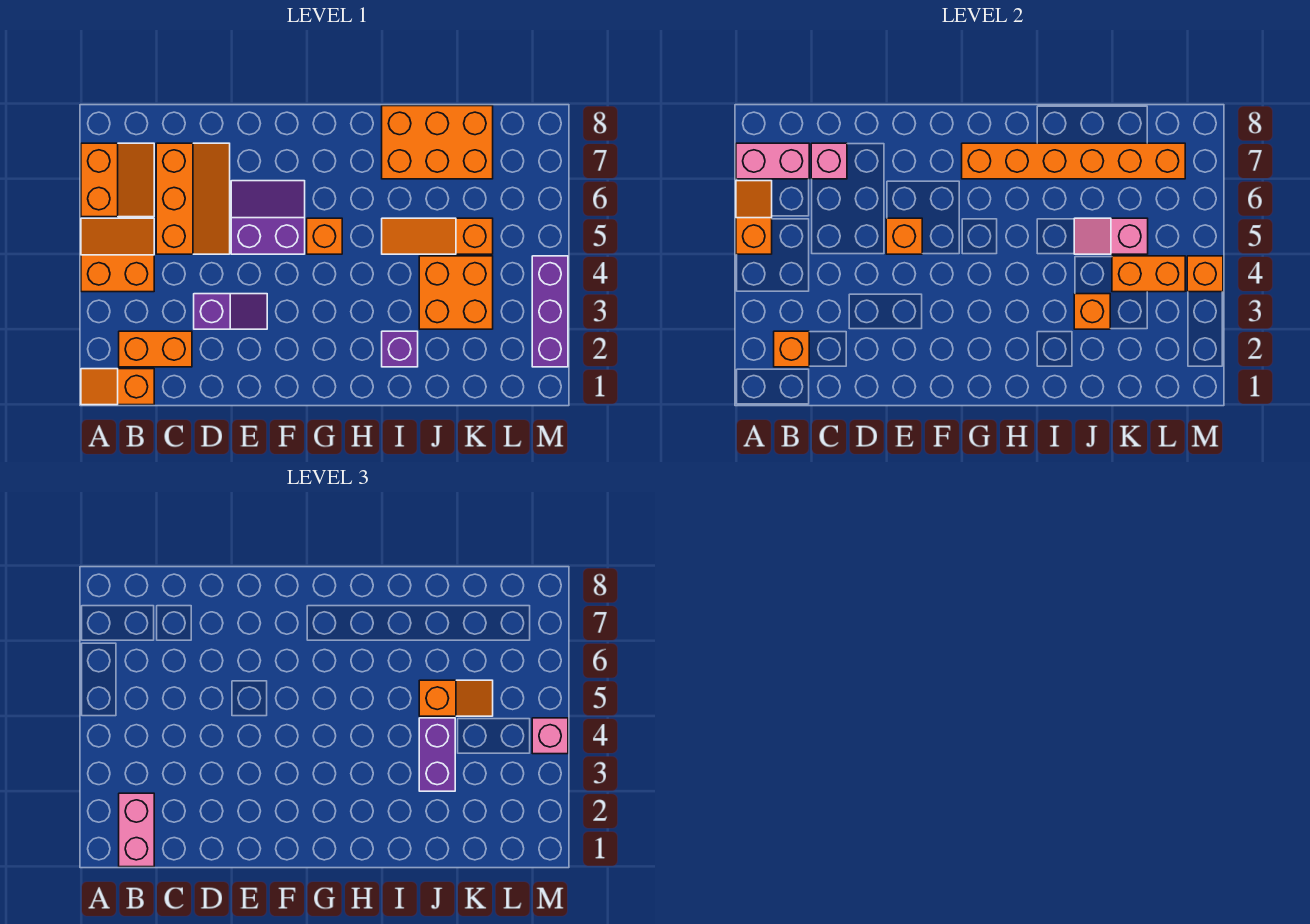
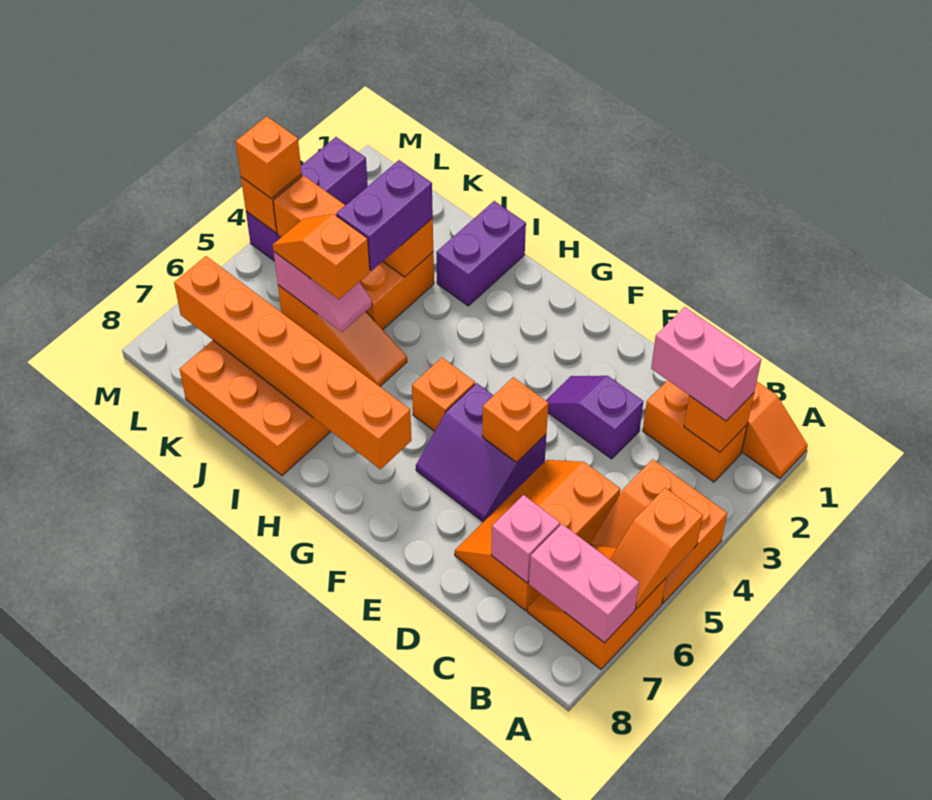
pink brick B1:B2 level 3 -> pink brick B2:C2 level 3
purple brick I2 level 1 -> purple brick I1:I2 level 1
pink brick M4 level 3 -> orange brick M4 level 3

